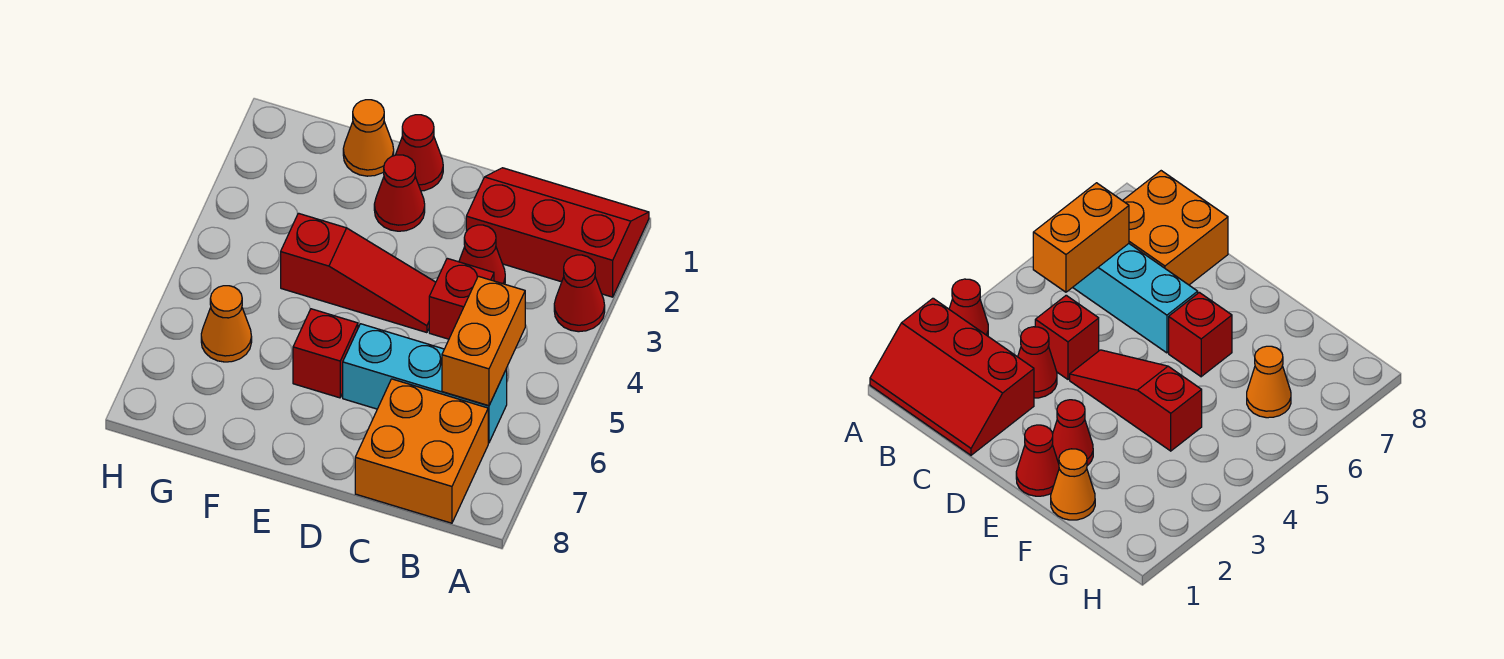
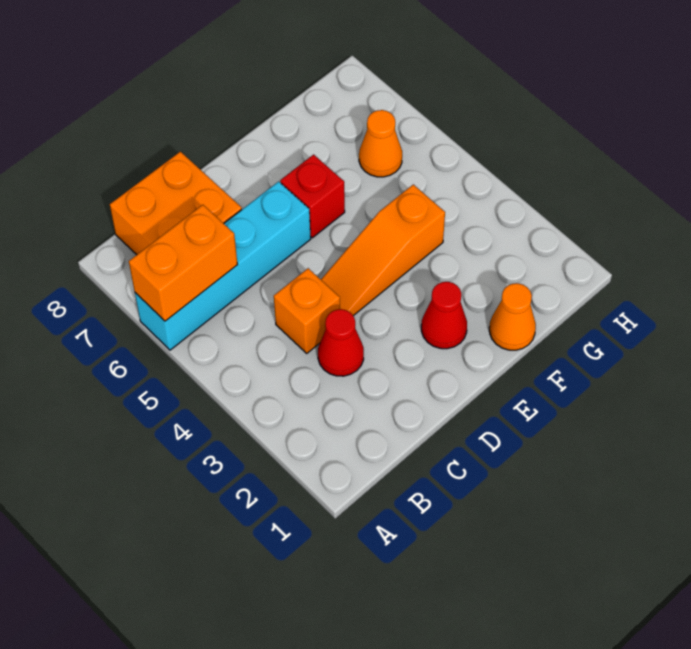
red slope A1:C2 level 1 top 2 -> none
red cone A3 level 1 -> none
orange brick B5:B6 level 2 -> orange brick A6:B6 level 2
cyan brick B6:D6 level 1 -> cyan brick A6:D6 level 1
red brick C4 level 1 -> orange brick C4 level 1
red slope D4:F4 level 1 top F -> orange slope D4:F4 level 1 top F
red cone E1 level 1 -> none

